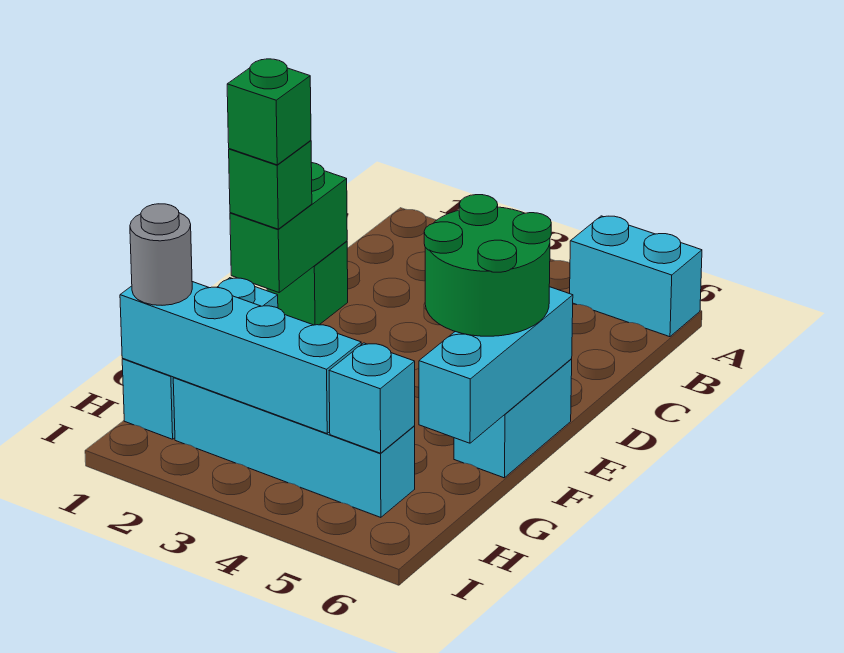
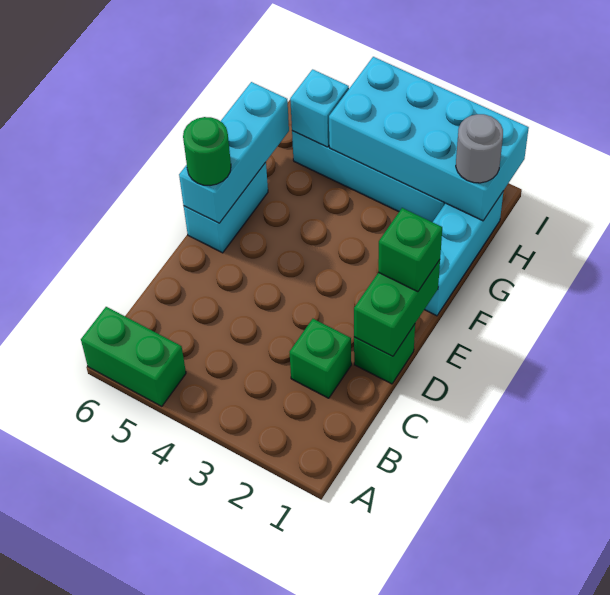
cyan brick A5:A6 level 1 -> green brick A5:A6 level 1
green brick E1 level 4 -> green brick C2 level 1
green round brick E5:F6 level 3 -> green round brick E6 level 3
cyan brick H1:H4 level 2 -> cyan brick H1:I4 level 2

